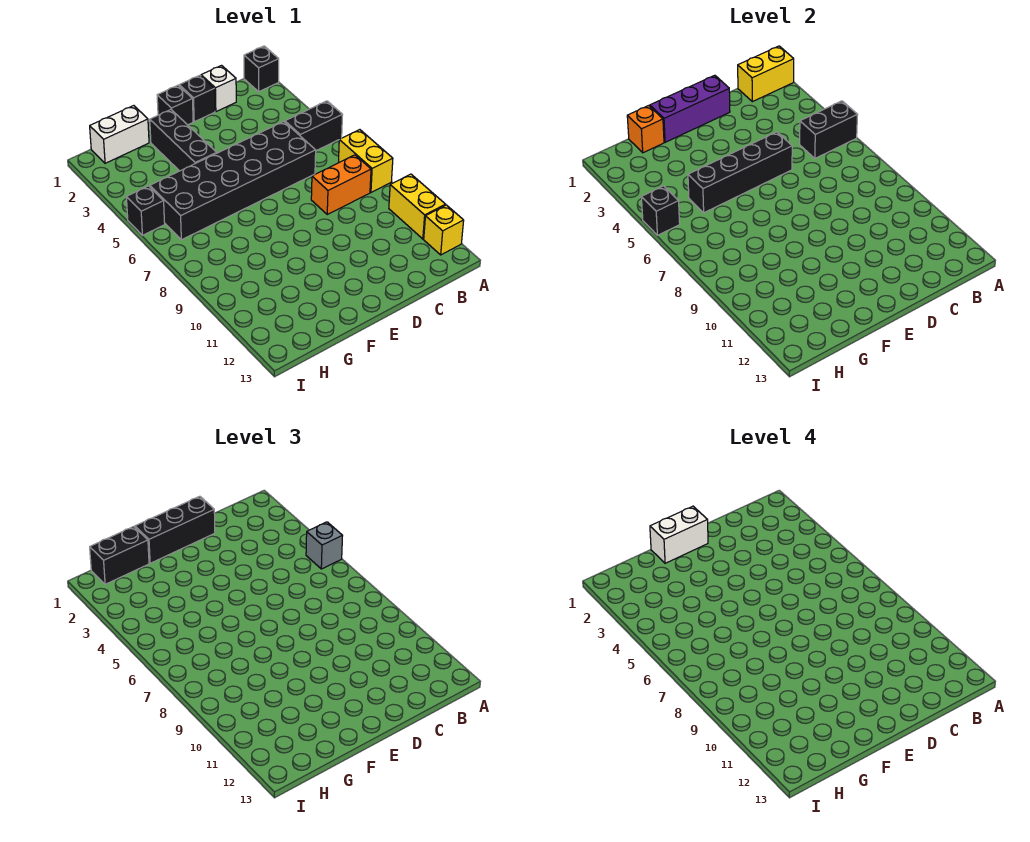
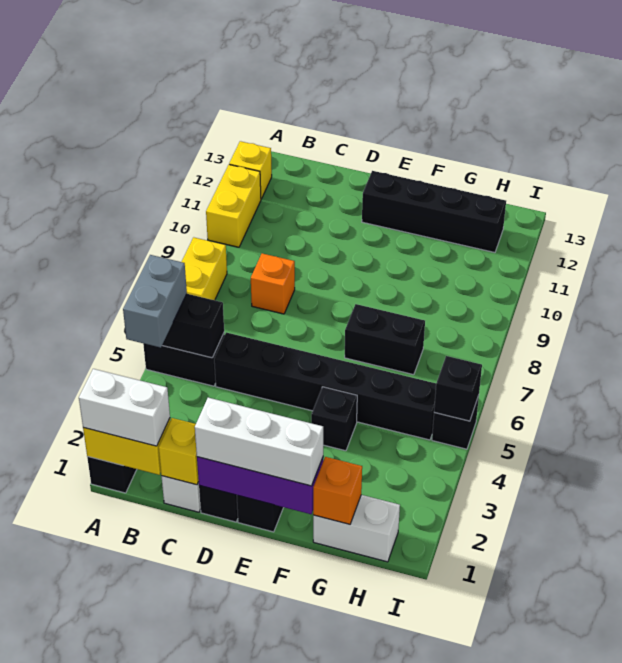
grey brick A5 level 3 -> grey brick A4:A5 level 3
orange brick B8:C8 level 1 -> orange brick C8 level 1
none -> yellow brick C1 level 2
black brick C5:H6 level 1 -> black brick C5:H5 level 1
black brick D1:F1 level 3 -> white brick D1:F1 level 3
black brick D5:G5 level 2 -> black brick E12:H12 level 1
white brick E1:F1 level 4 -> white brick A1:B1 level 3
black brick F2:F4 level 1 -> black brick F4 level 1
black brick G1:H1 level 3 -> black brick F7:G7 level 1

